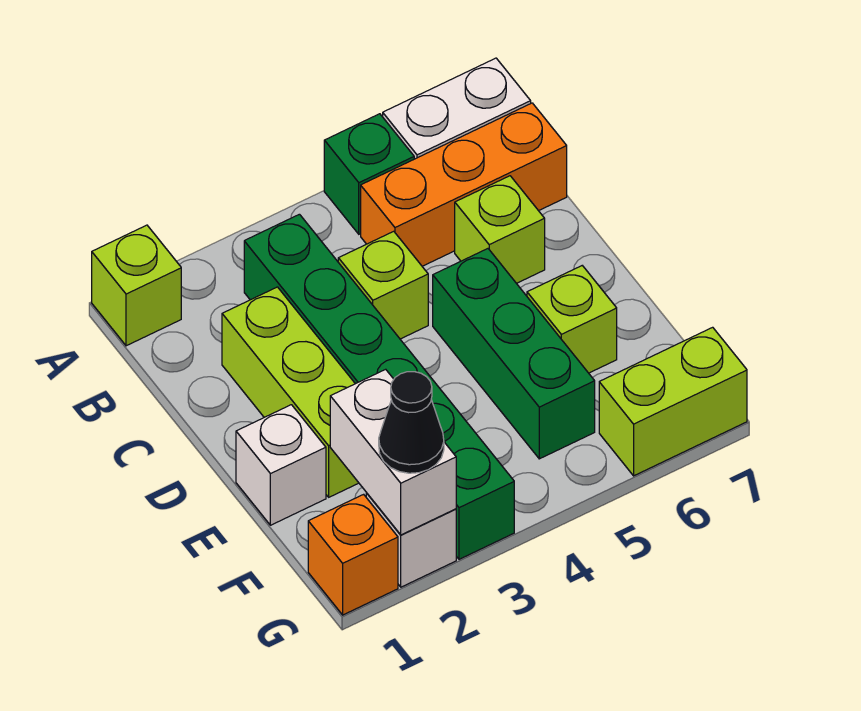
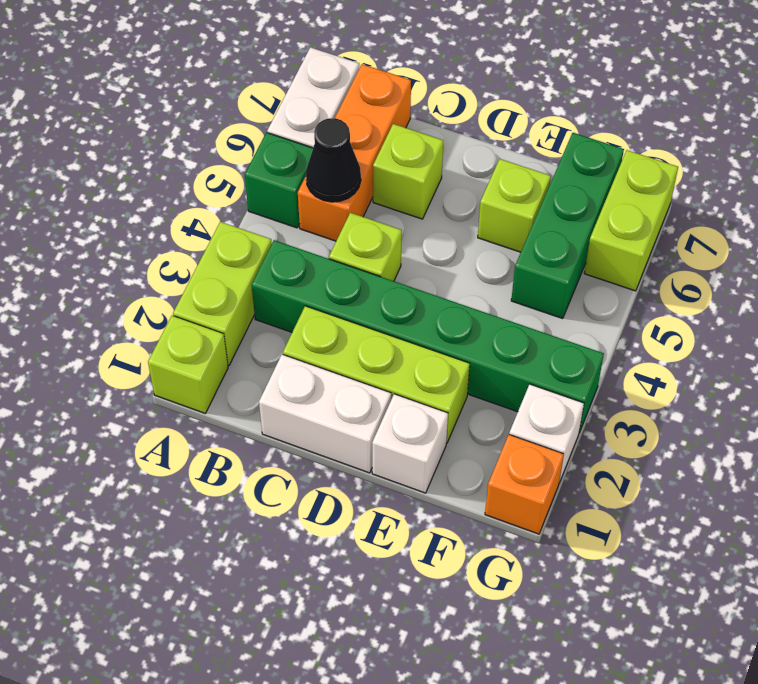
none -> lime brick A2:A3 level 1
green brick D5:F5 level 1 -> green brick F5:F7 level 1
white brick F2:G2 level 2 -> white brick C1:D1 level 1
black cone G2 level 3 -> black cone B5 level 2

